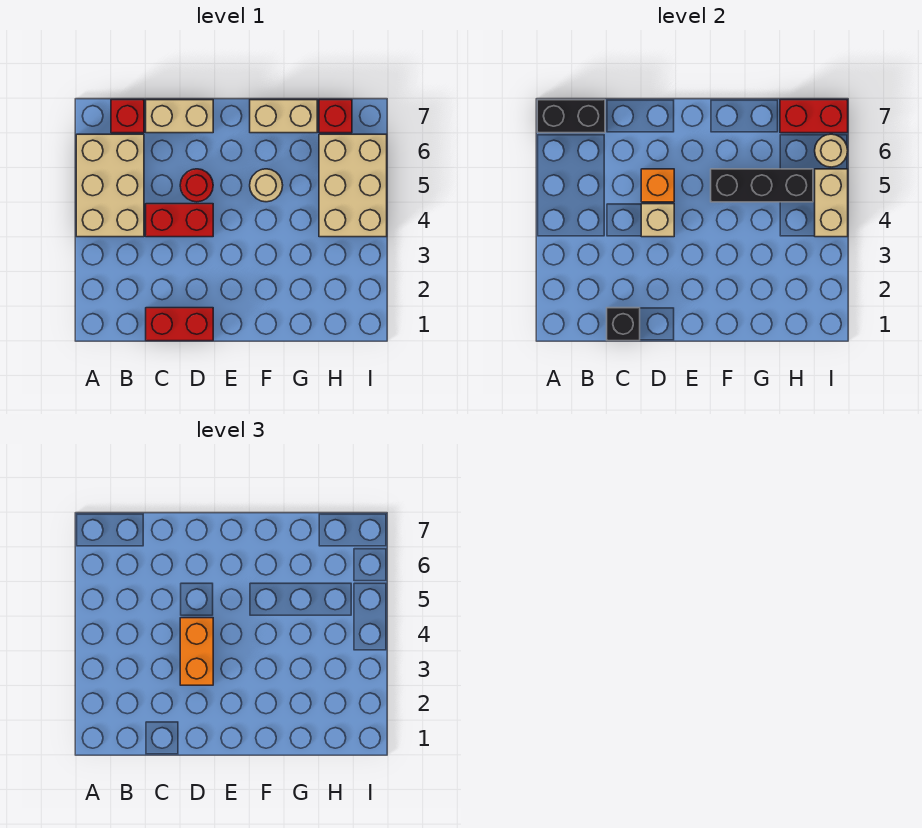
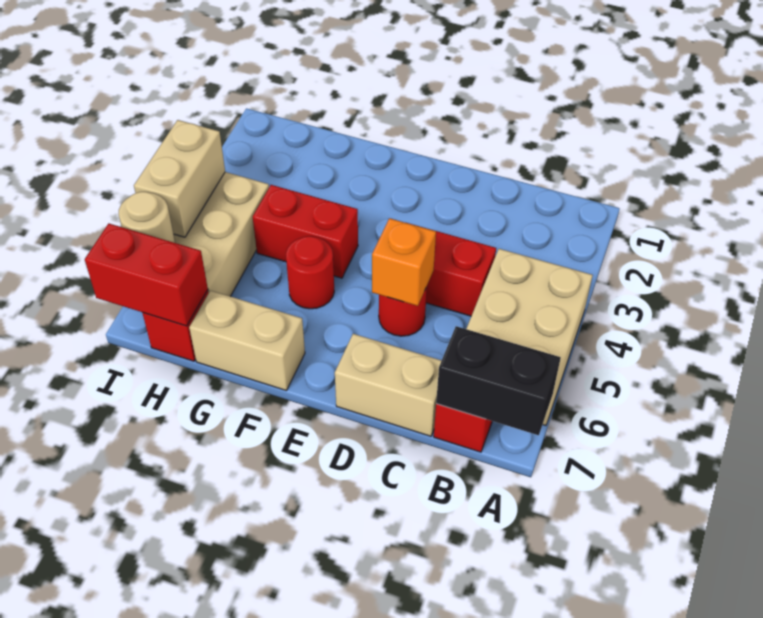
red brick C1:D1 level 1 -> red brick F4:G4 level 1
black brick C1 level 2 -> none
orange brick D3:D4 level 3 -> none
tan brick D4 level 2 -> none
tan round brick F5 level 1 -> red round brick F5 level 1
black brick F5:H5 level 2 -> none

